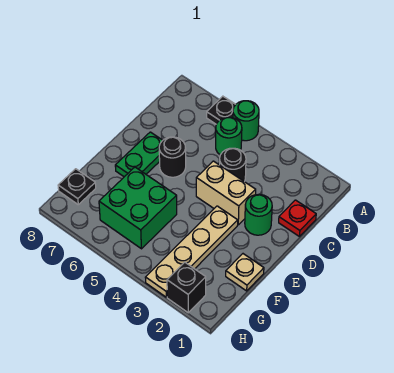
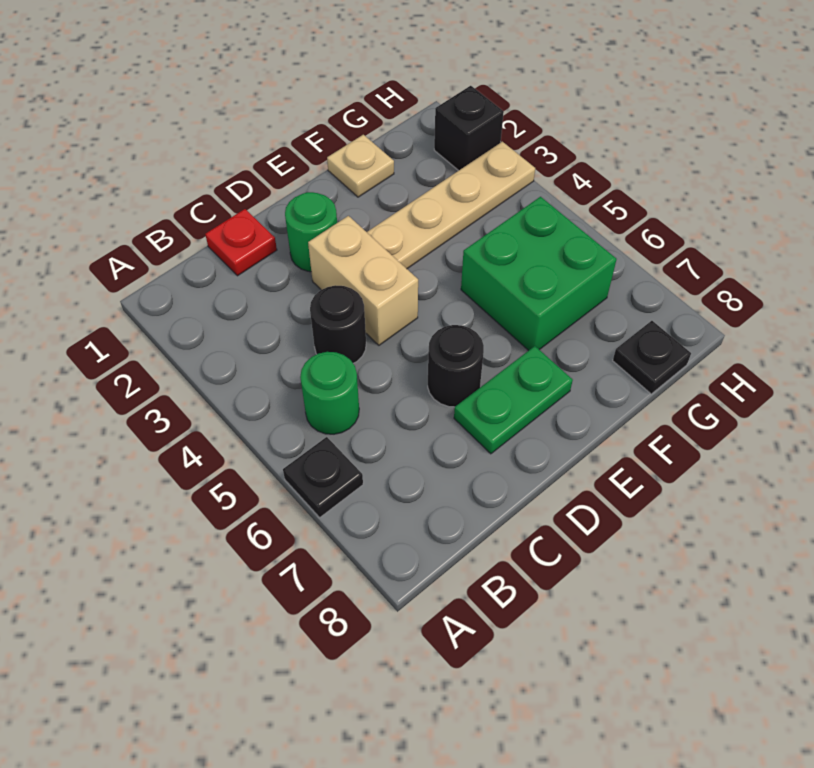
green round brick A5 level 1 -> none

